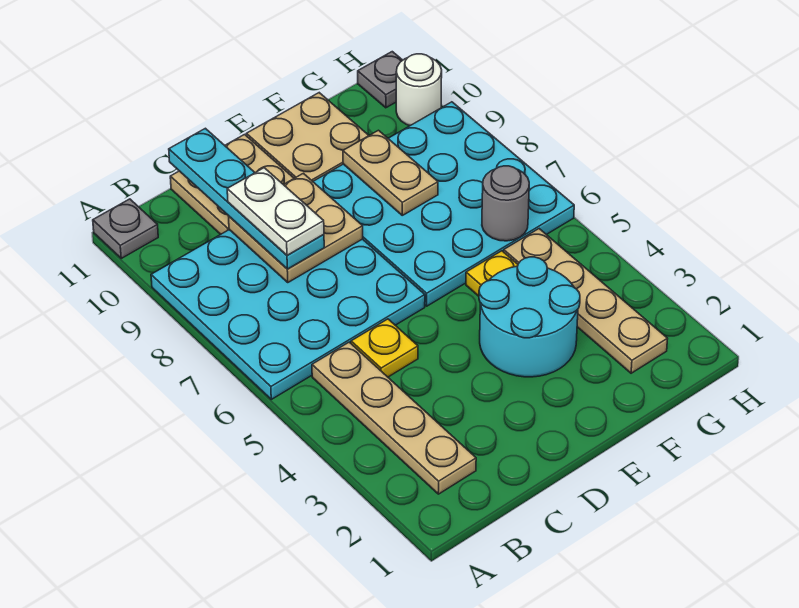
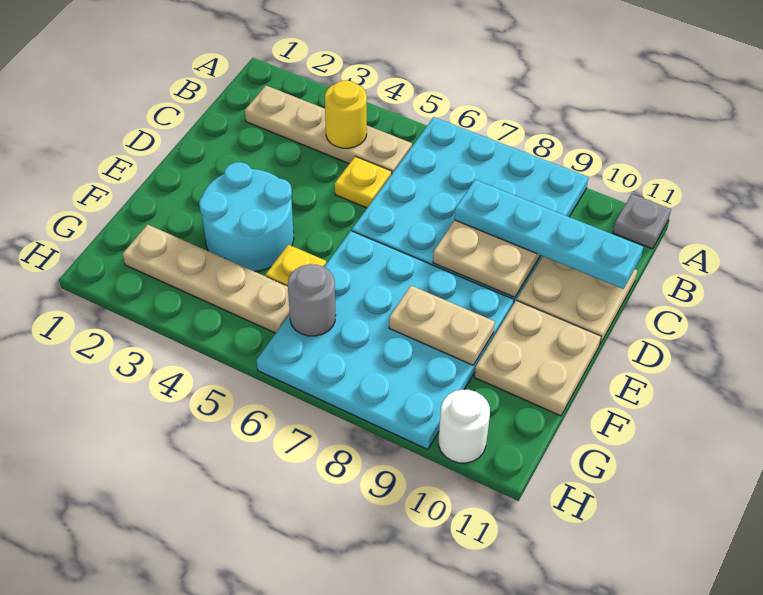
none -> yellow round brick B4 level 2
white plate C8:C9 level 4 -> none
grey plate H11 level 1 -> none

